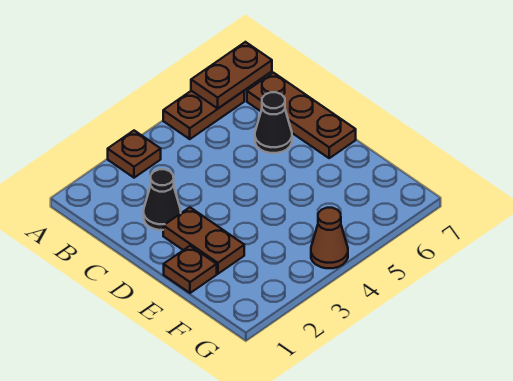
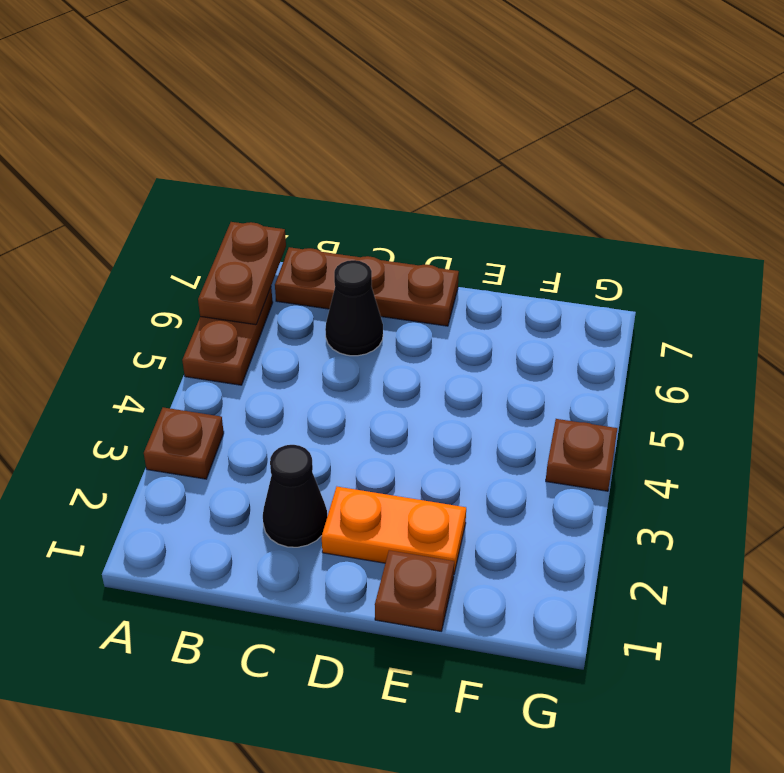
brown plate D2:E2 level 1 -> orange plate D2:E2 level 1
brown cone G4 level 1 -> brown plate G4 level 1

